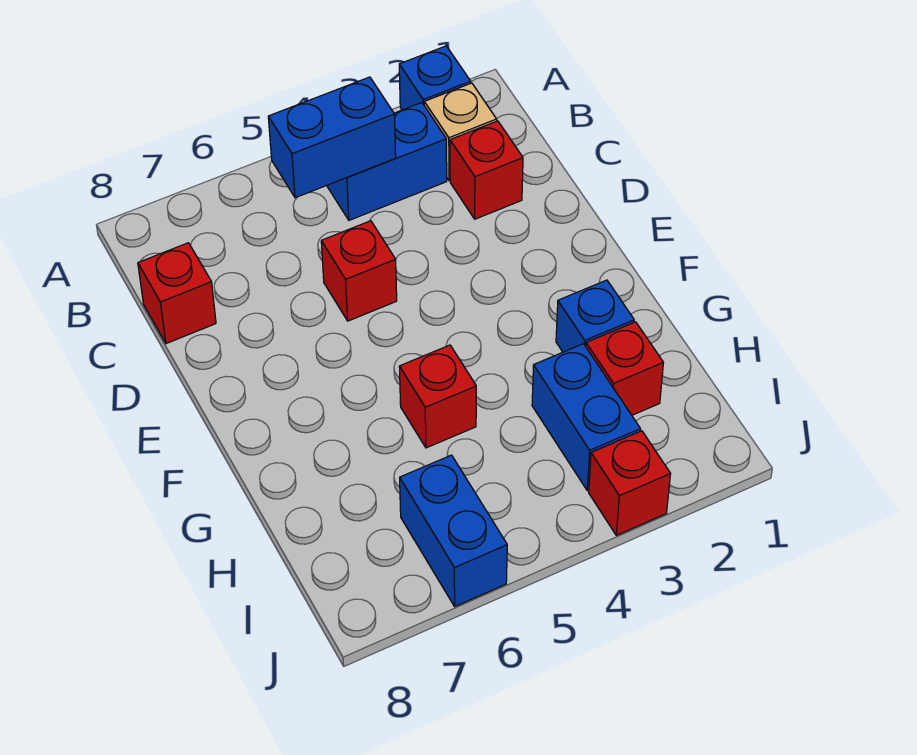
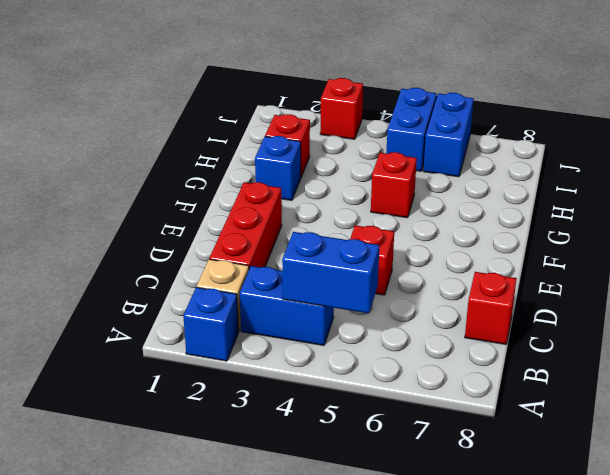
red brick C2 level 1 -> red brick C2:E2 level 1
blue brick H3:I3 level 1 -> blue brick I5:J5 level 1

